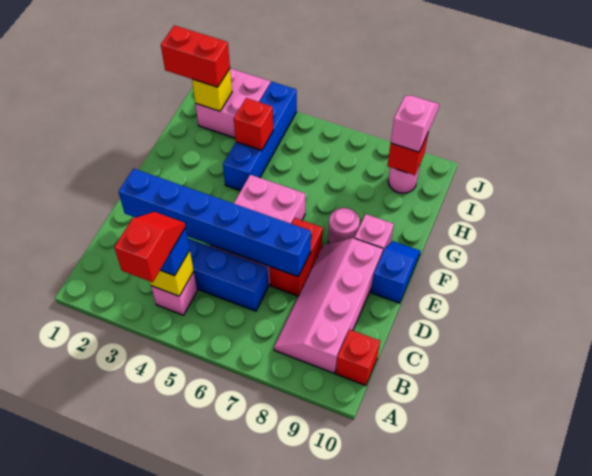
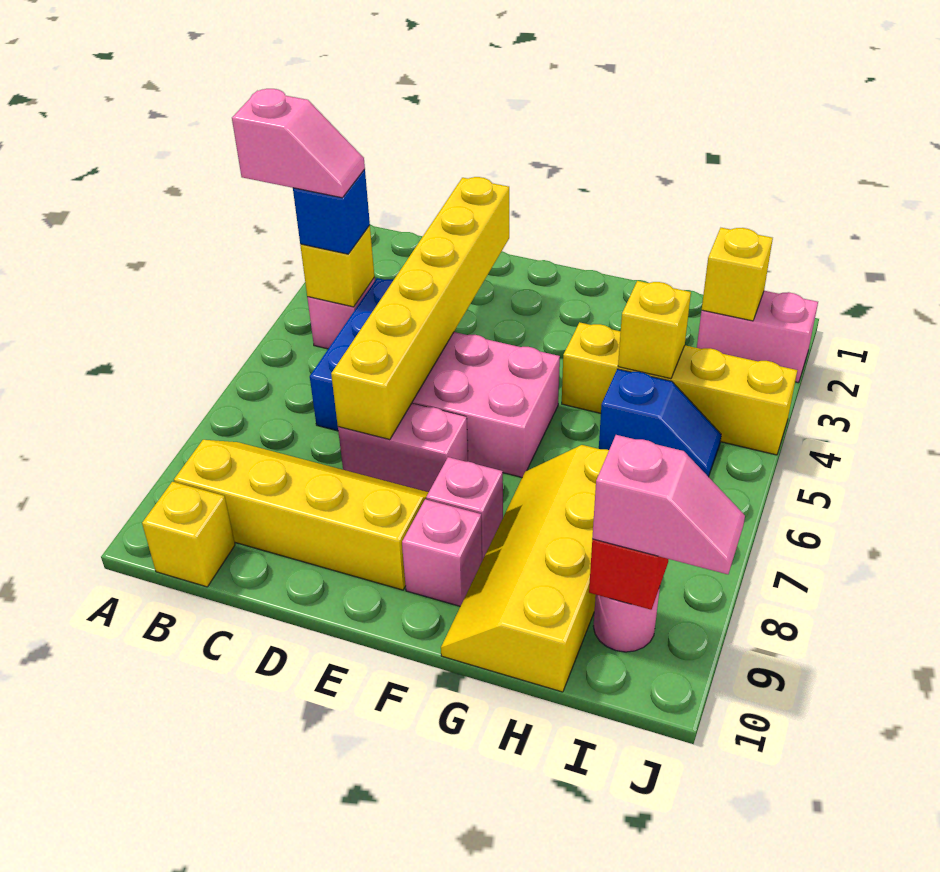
red slope A4:B4 level 4 top A -> pink slope A4:B4 level 4 top A
pink slope B8:E9 level 1 top 9 -> yellow slope B8:E9 level 1 top 9
red brick B10 level 1 -> yellow brick B10 level 1
blue brick D2:D7 level 2 -> yellow brick D2:D7 level 2
red brick D7:E7 level 1 -> pink brick D7:E7 level 1
blue slope E10:F10 level 1 top E -> blue slope H5:I5 level 1 top H
pink round brick F8 level 1 -> pink brick F8 level 1
blue brick G4:J4 level 1 -> yellow brick G4:J4 level 1
none -> yellow slope G7:H10 level 1 top H
red brick H4 level 2 -> yellow brick H4 level 2
red brick I1:I2 level 3 -> none
pink brick I2:J3 level 1 -> pink brick I2:J2 level 1

